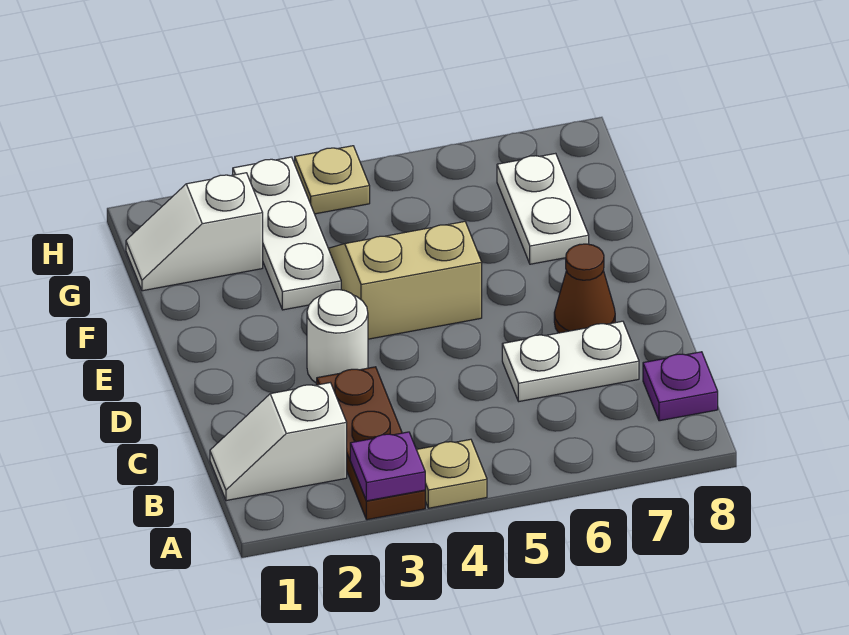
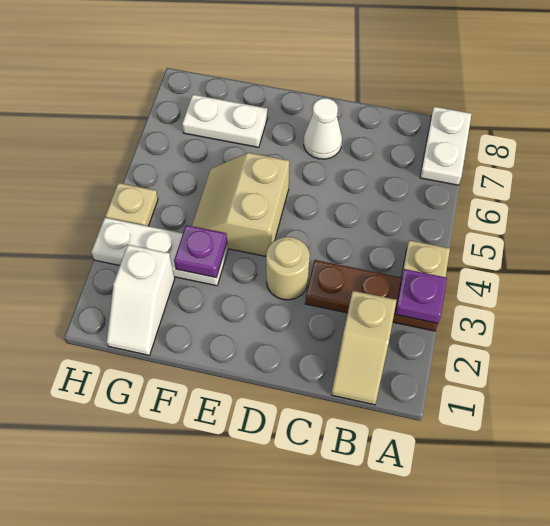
white slope B1:B2 level 1 top 2 -> tan slope B1:B2 level 1 top 2
purple plate B8 level 1 -> purple plate F3 level 2
white plate C6:C7 level 1 -> white plate A7:A8 level 1
white round brick D3 level 1 -> tan round brick D3 level 1
brown cone D7 level 1 -> white cone D7 level 1

